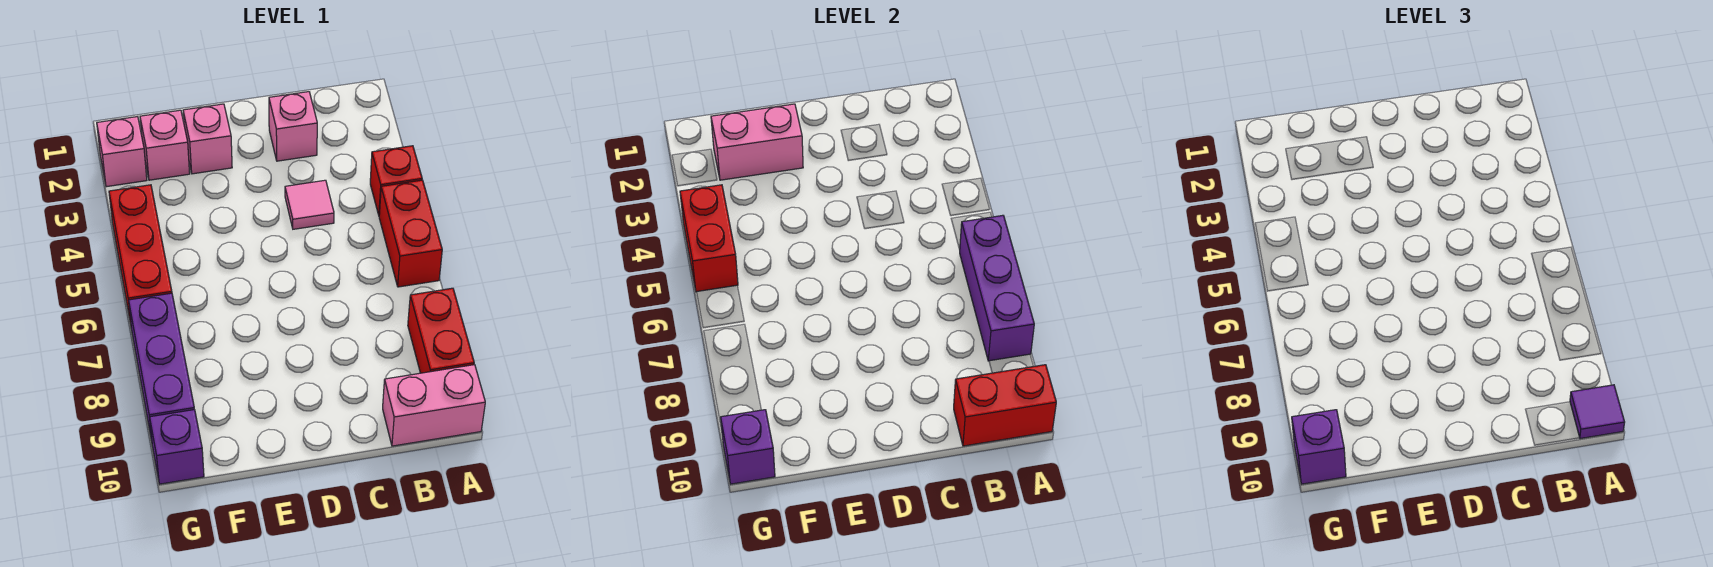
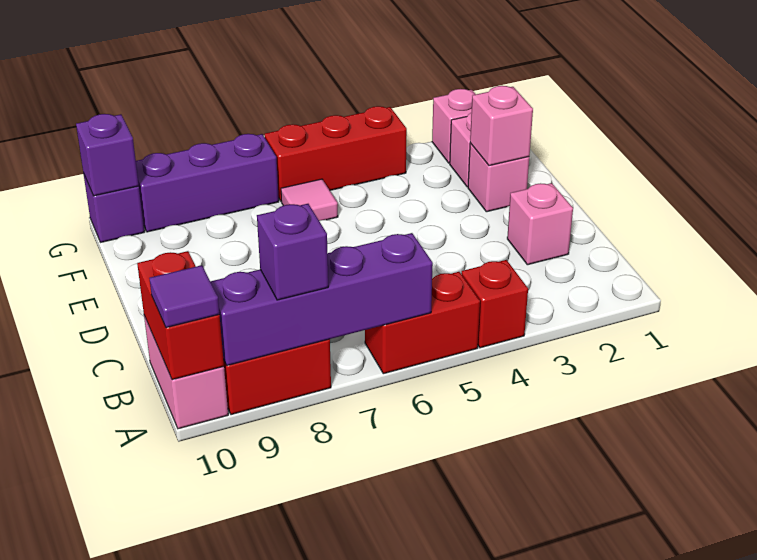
purple brick A6:A8 level 2 -> purple brick A6:A9 level 2
pink tile C4 level 1 -> pink tile F6 level 1
pink brick E2:F2 level 2 -> pink brick E2 level 2
red brick G4:G5 level 2 -> none
purple brick G10 level 3 -> purple brick A8 level 3

